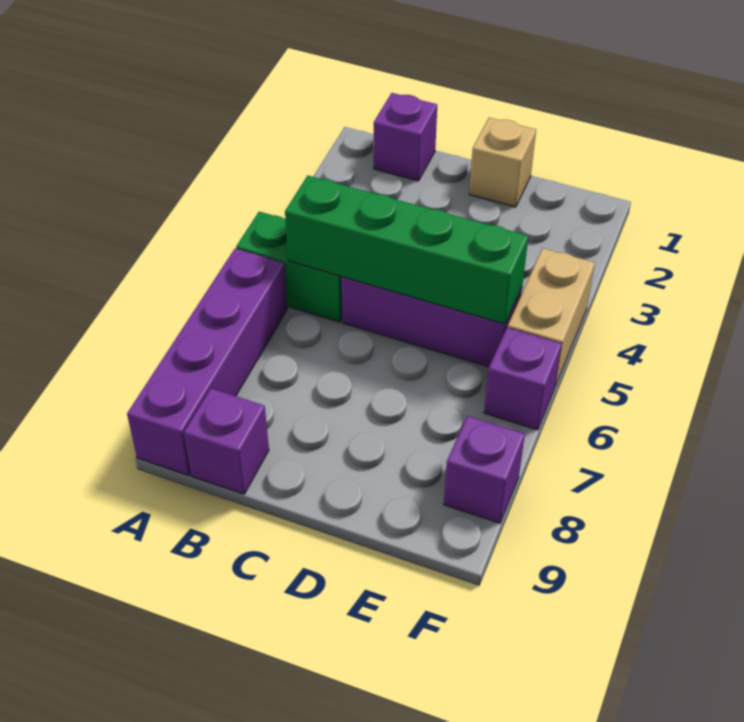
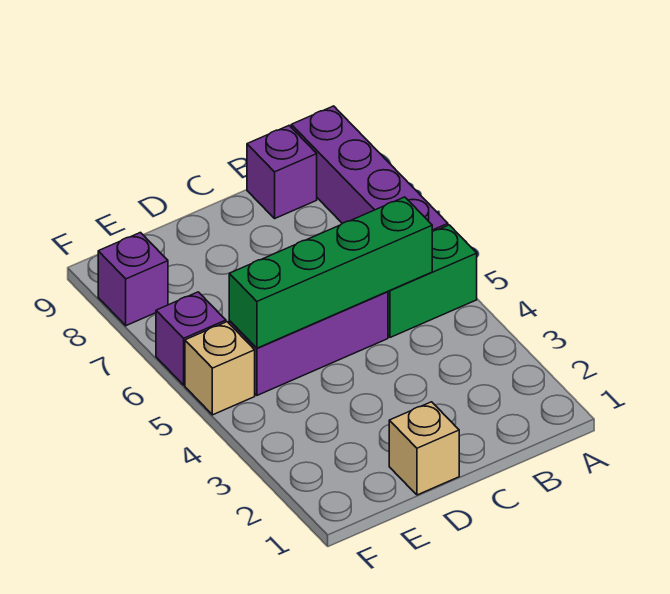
purple brick B1 level 1 -> none
tan brick F4:F5 level 1 -> tan brick F5 level 1

